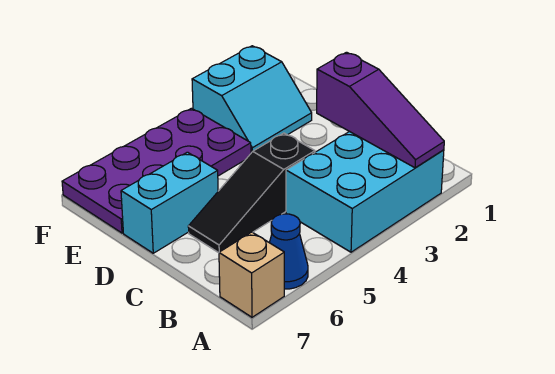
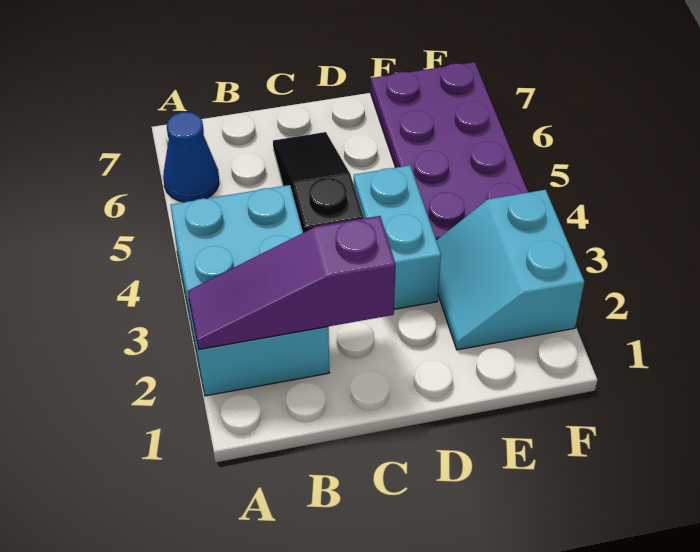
tan brick A7 level 1 -> none
cyan brick D6:D7 level 1 -> cyan brick D3:D4 level 1

